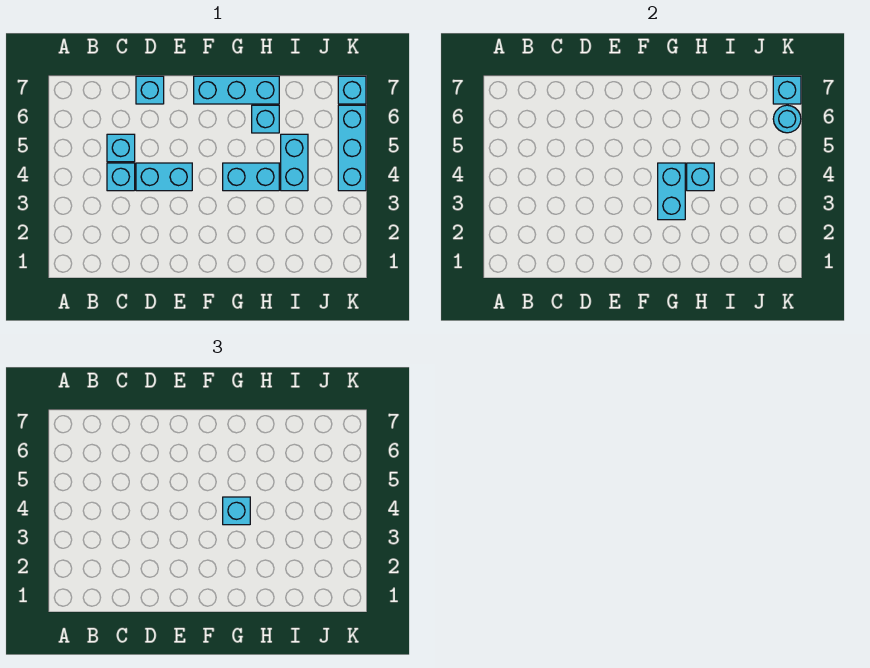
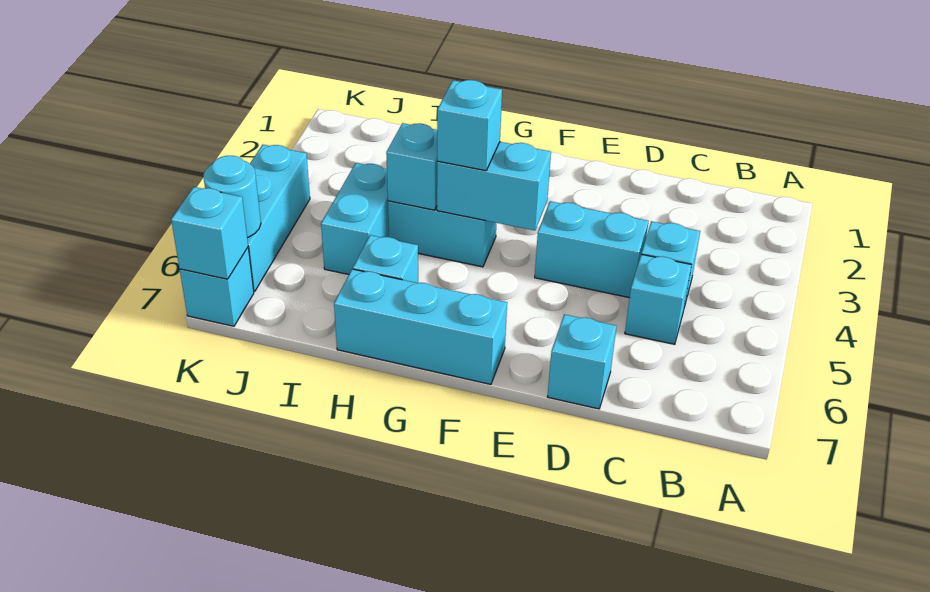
cyan brick G3:G4 level 2 -> cyan brick F4:G4 level 2

